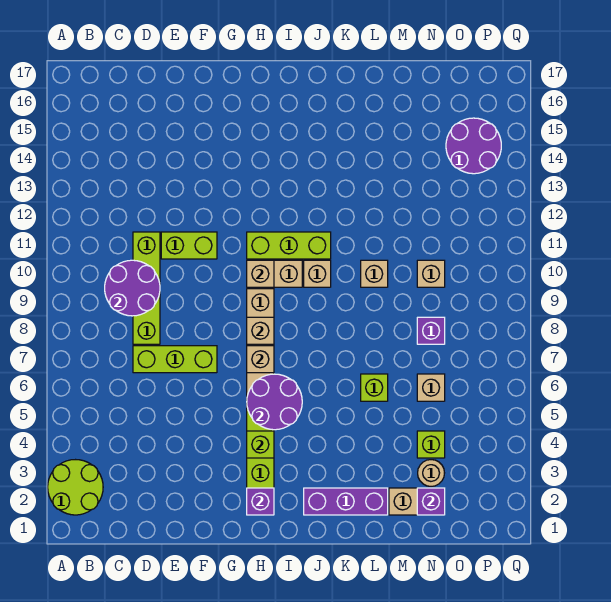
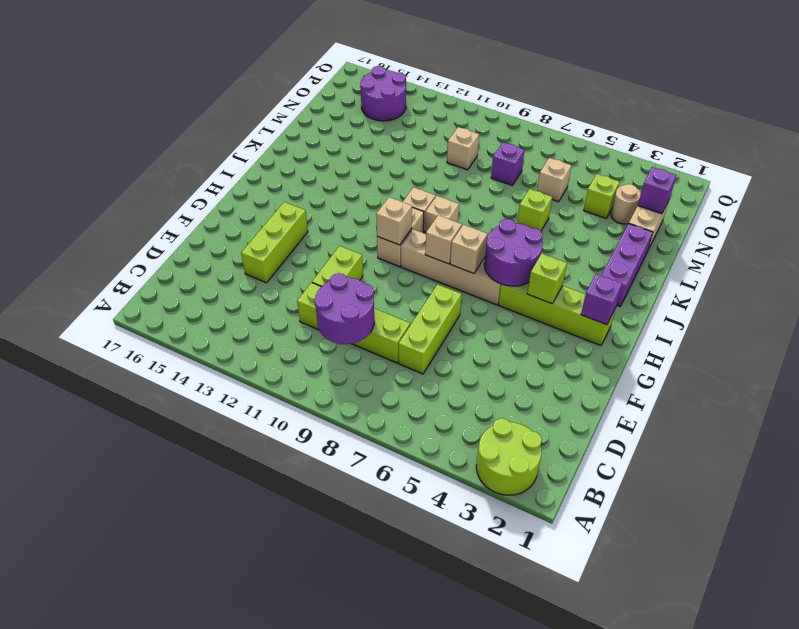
lime brick H11:J11 level 1 -> lime brick E14:G14 level 1
tan brick L10 level 1 -> tan brick J9 level 1

